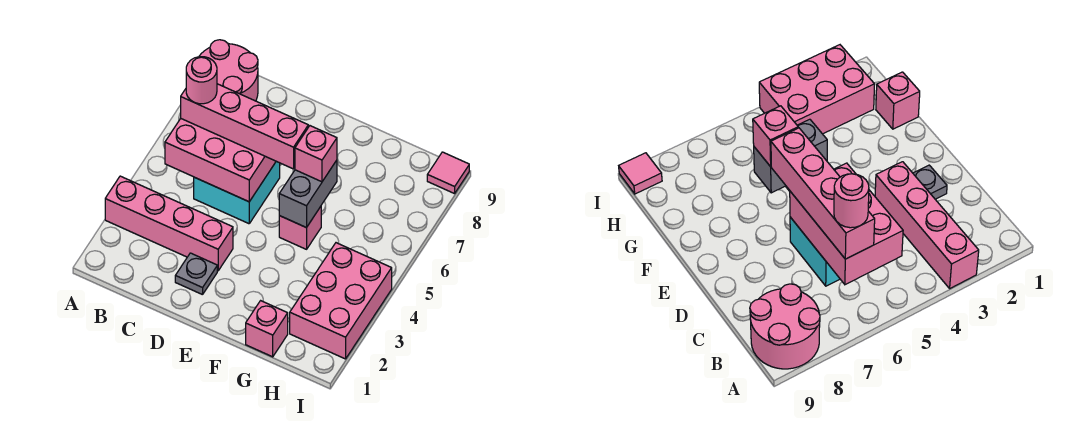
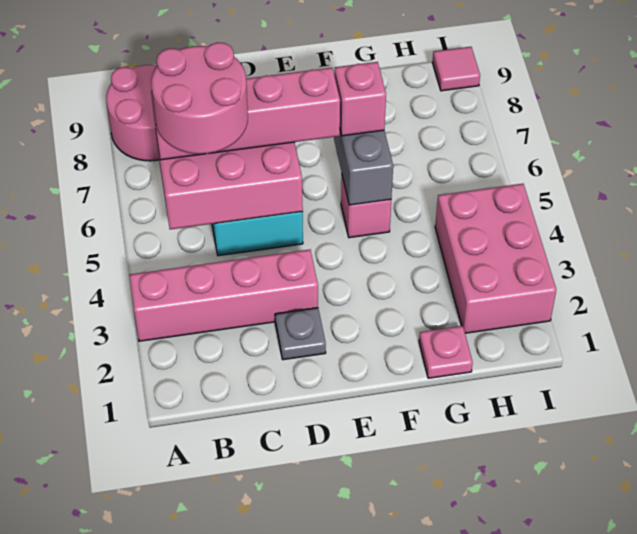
pink round brick B6 level 4 -> pink round brick B5:C6 level 4
pink brick G1 level 1 -> pink plate G1 level 1

